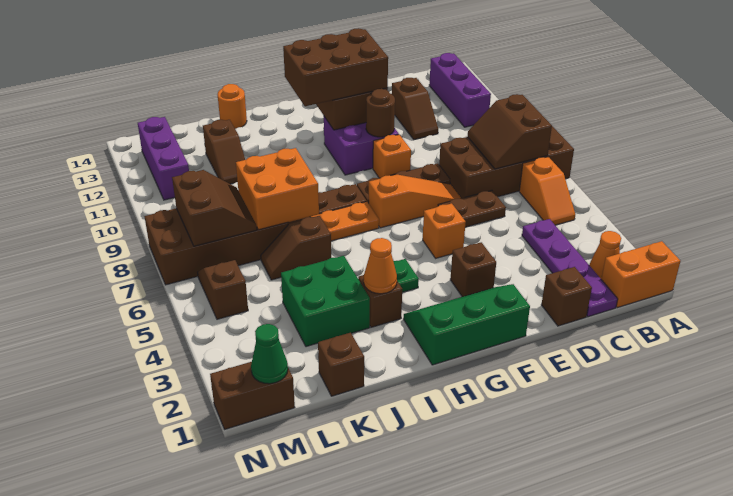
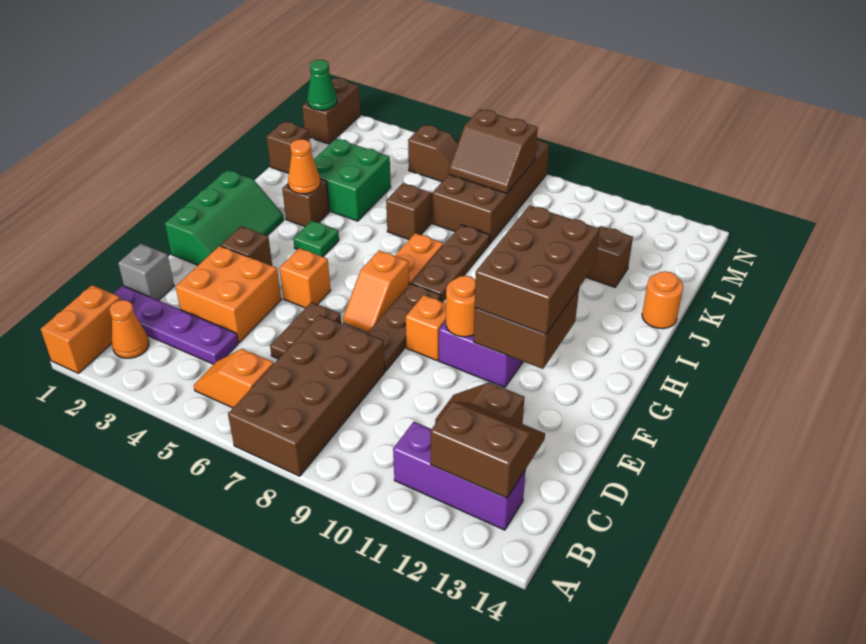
brown slope B7:C8 level 2 top B -> brown slope B12:C13 level 2 top B
brown brick D1 level 1 -> grey brick D1 level 1
orange slope E7:G7 level 1 top G -> orange slope F7:G7 level 1 top G
brown round brick F10 level 2 -> orange round brick F10 level 2
orange brick J7:K8 level 2 -> orange brick D3:E4 level 1
purple brick M11:M13 level 1 -> none

